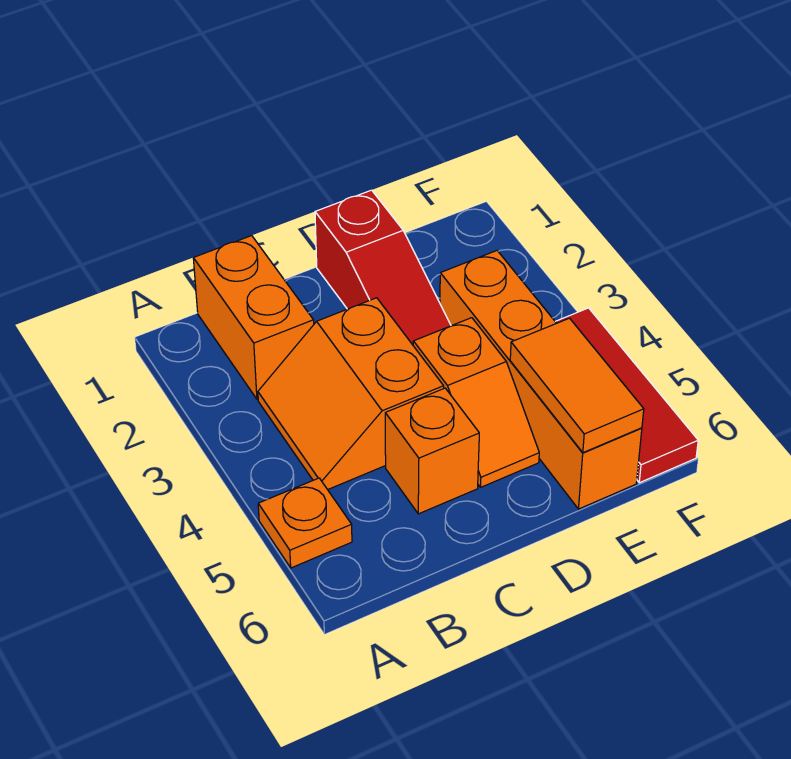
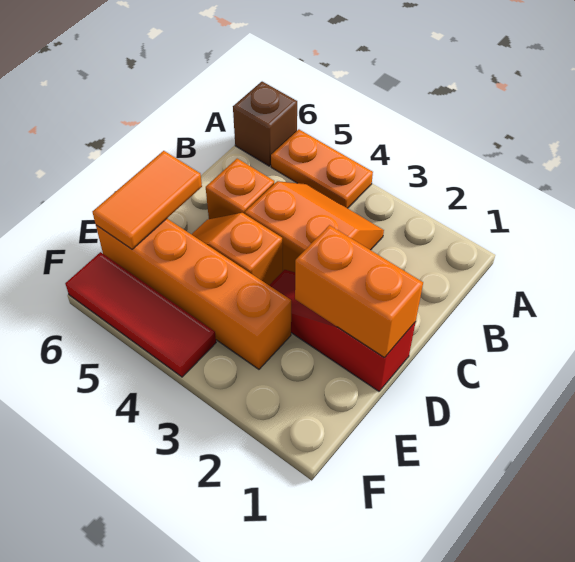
orange plate A5 level 1 -> orange plate A4:A5 level 1
none -> brown brick A6 level 1
orange brick B1:B2 level 1 -> orange brick D1:D2 level 2
orange tile E5:E6 level 2 -> orange tile D6:E6 level 2

